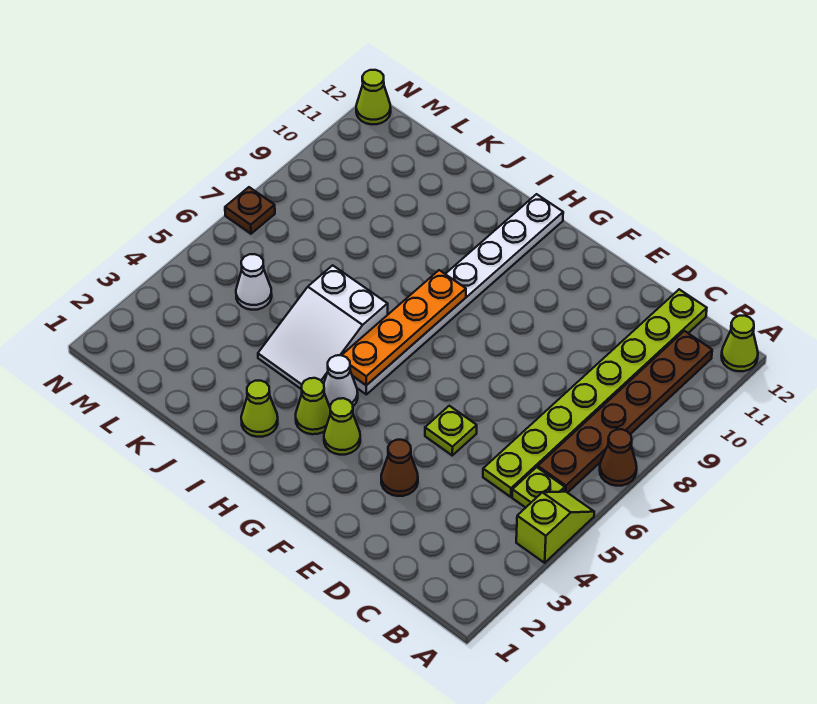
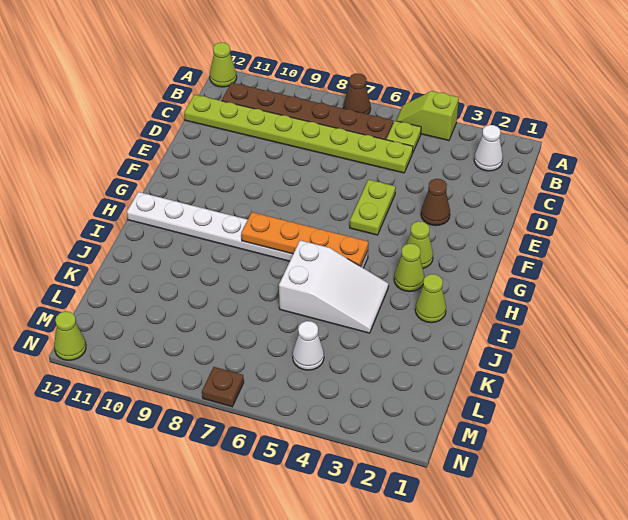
lime plate E5 level 1 -> lime plate E5:F5 level 1
white cone H4 level 1 -> white cone B2 level 1

